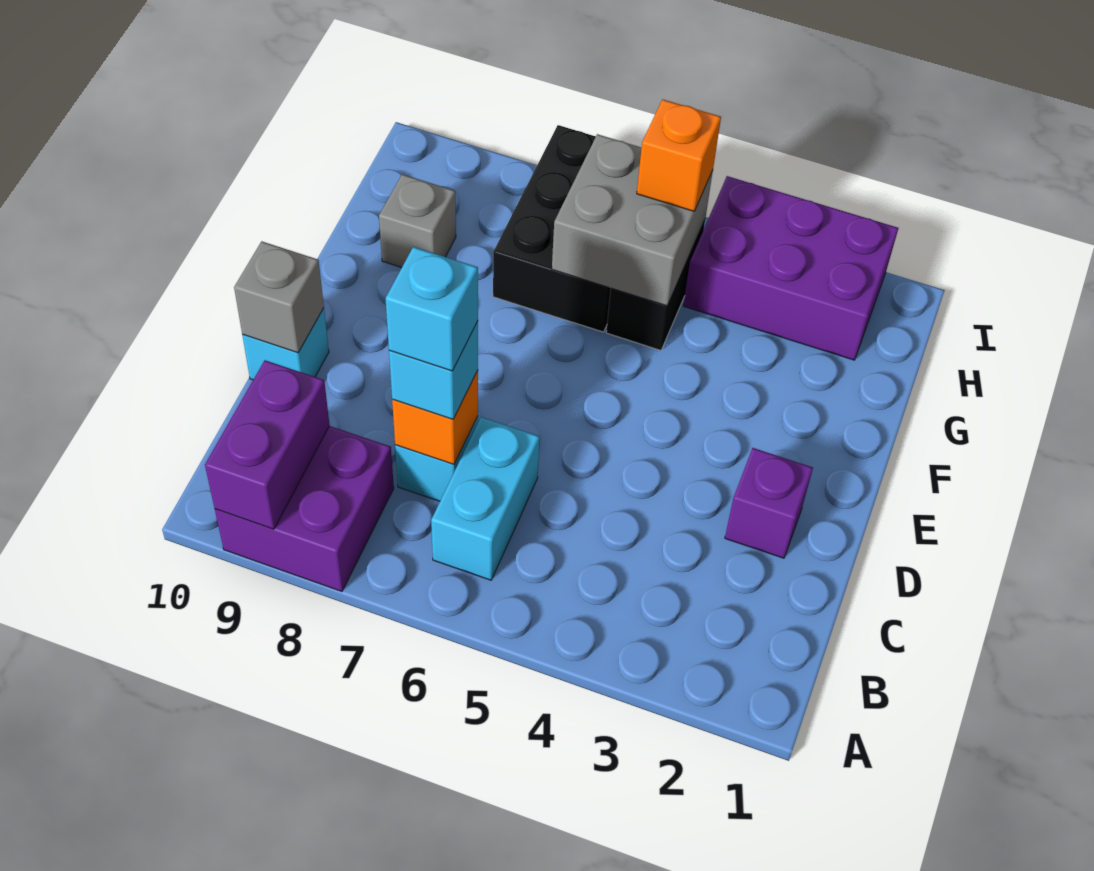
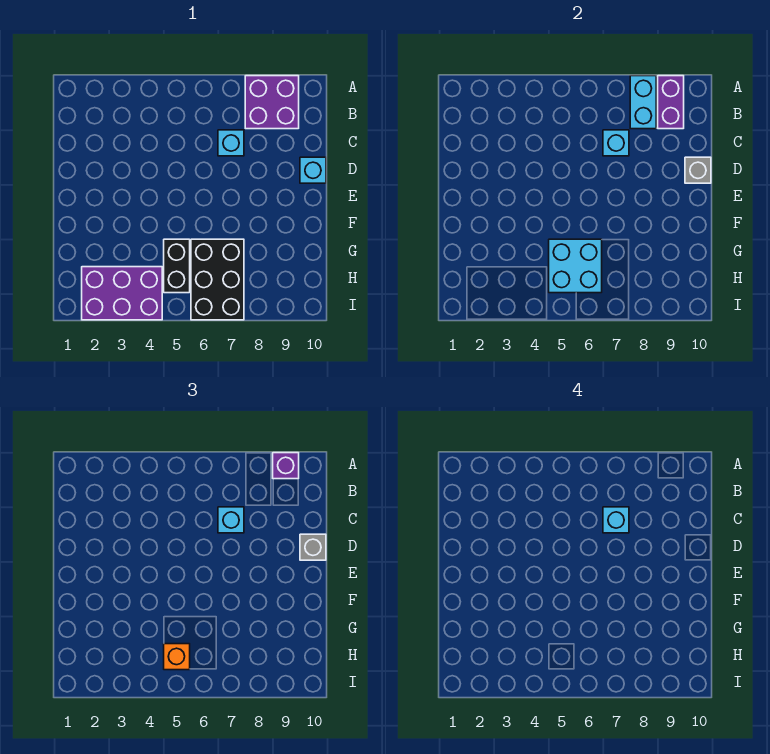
cyan brick B6:C6 level 1 -> cyan brick A8:B8 level 2
orange brick C7 level 2 -> cyan brick C7 level 2
purple brick D2 level 1 -> purple brick A9 level 3
grey brick G5:H6 level 2 -> cyan brick G5:H6 level 2
grey brick G9 level 1 -> grey brick D10 level 3

